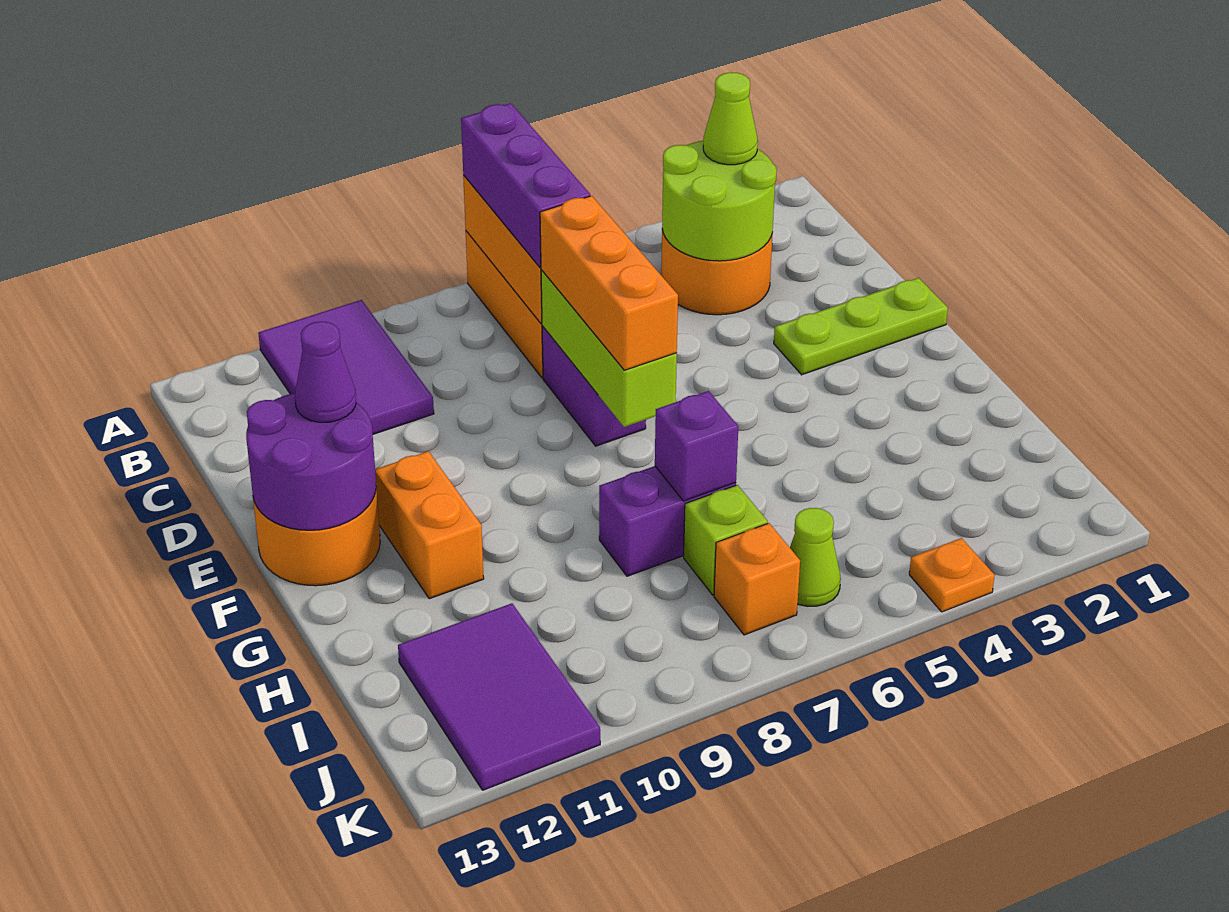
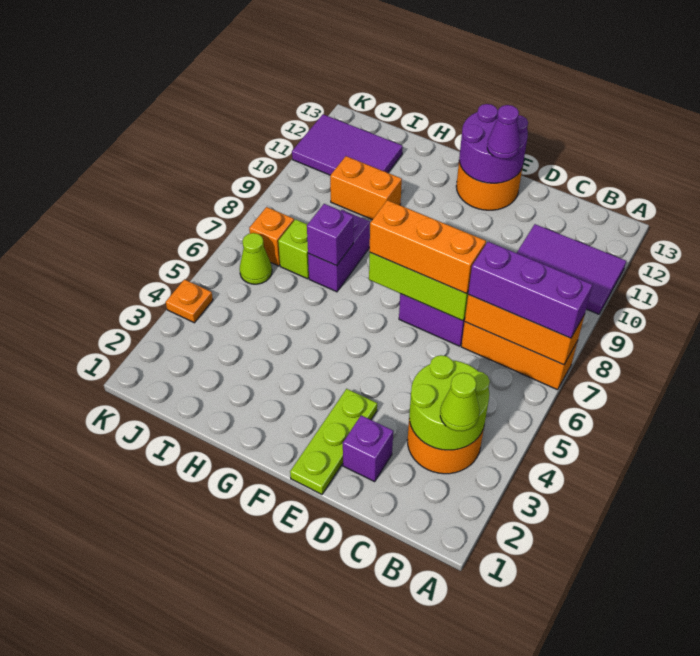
none -> purple brick D2 level 1
orange brick F11:G11 level 1 -> orange brick H10:I10 level 1

